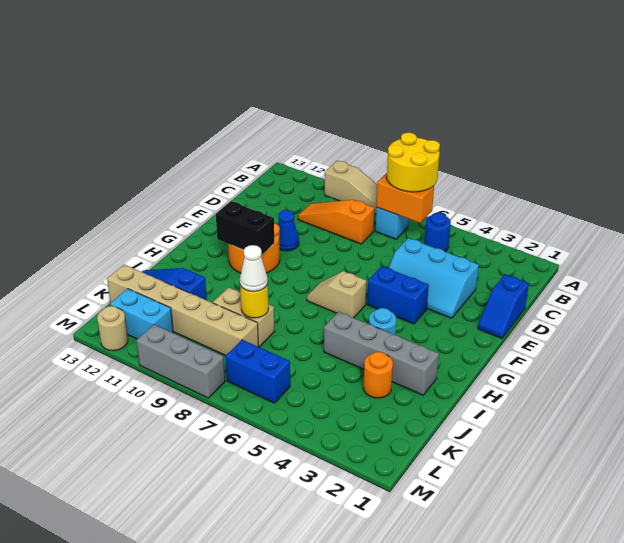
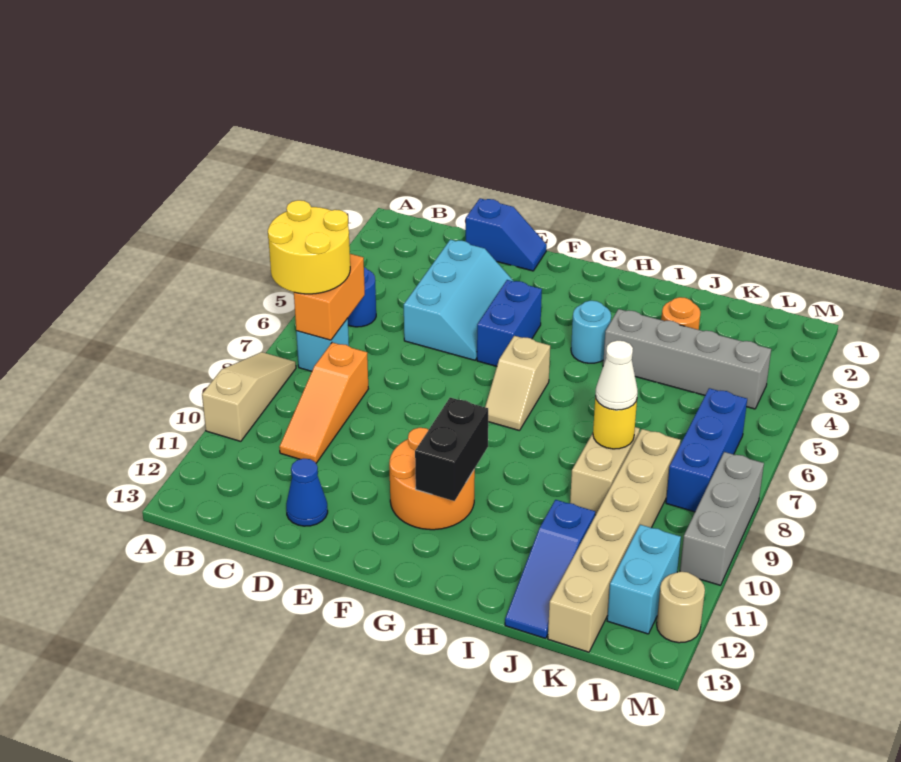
blue cone E10 level 1 -> blue cone D12 level 1
grey brick I2:I5 level 1 -> grey brick I4:L4 level 1
blue brick L6:L7 level 1 -> blue brick L6:L8 level 1

